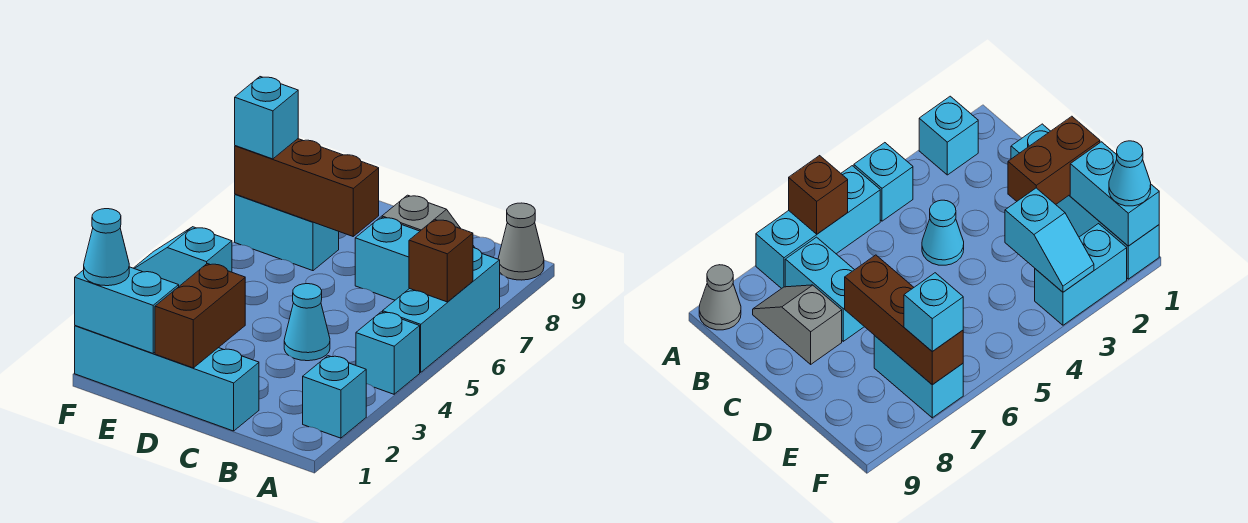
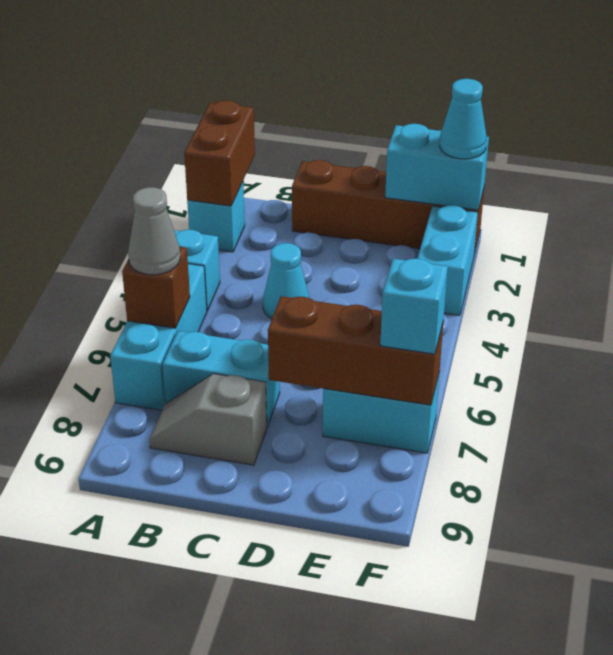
grey cone A9 level 1 -> grey cone A6 level 3
cyan brick C1:F1 level 1 -> brown brick C1:F1 level 1
brown brick D1:D2 level 2 -> brown brick A1:A2 level 2
cyan slope E3:F3 level 2 top E -> none

